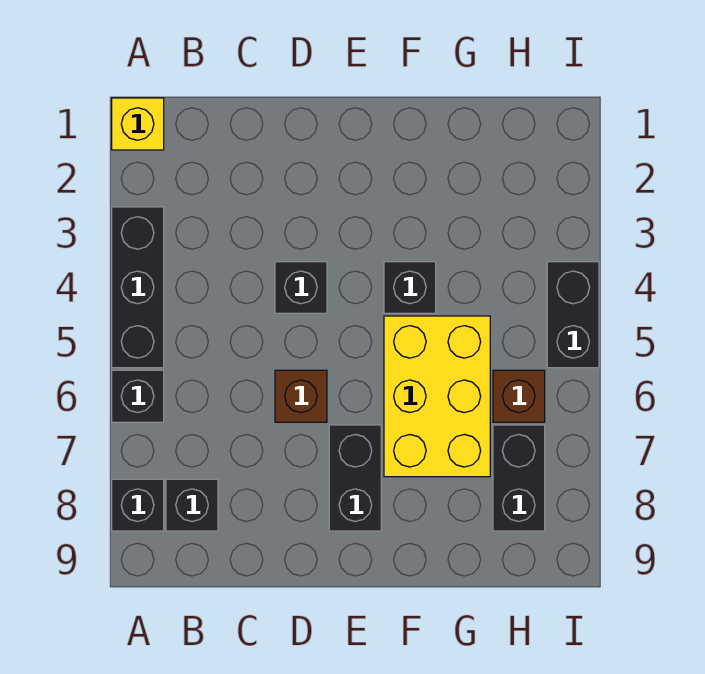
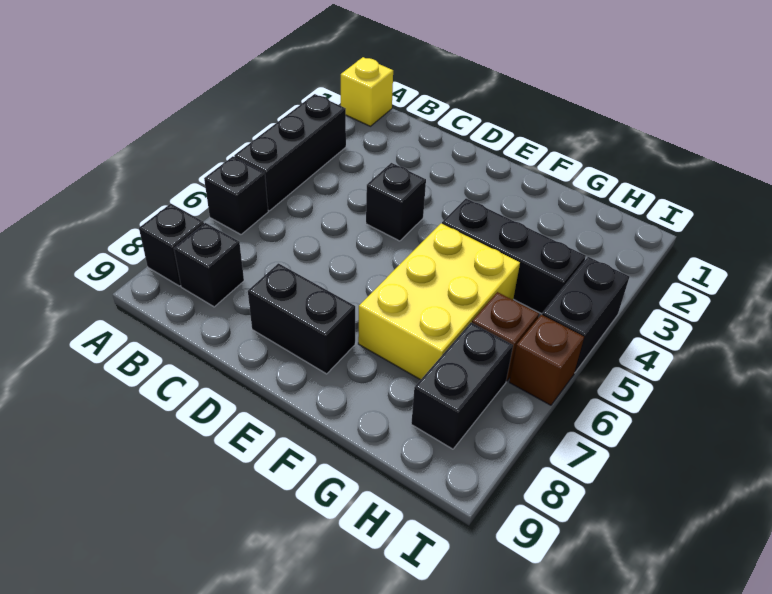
brown brick D6 level 1 -> brown brick I6 level 1
black brick E7:E8 level 1 -> black brick D8:E8 level 1
black brick F4 level 1 -> black brick F4:H4 level 1

